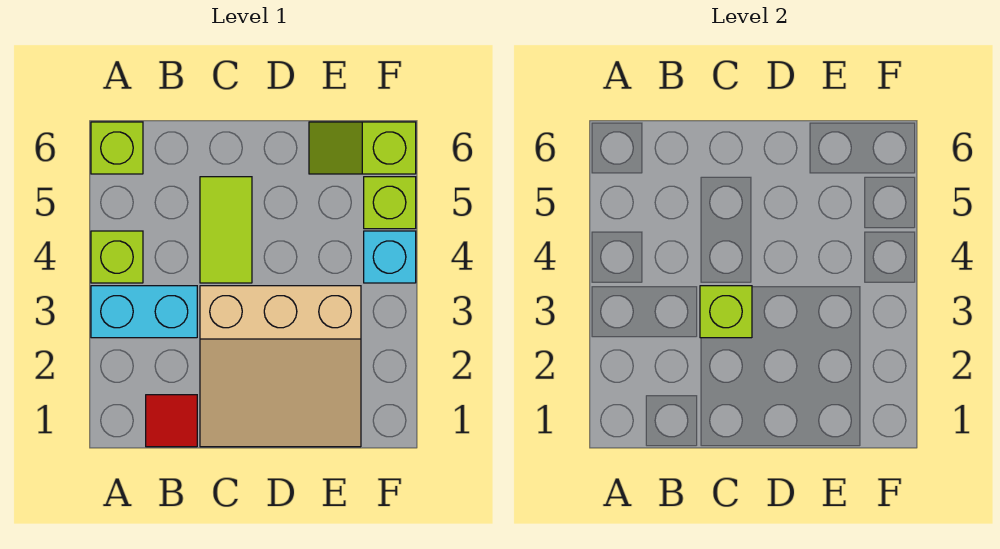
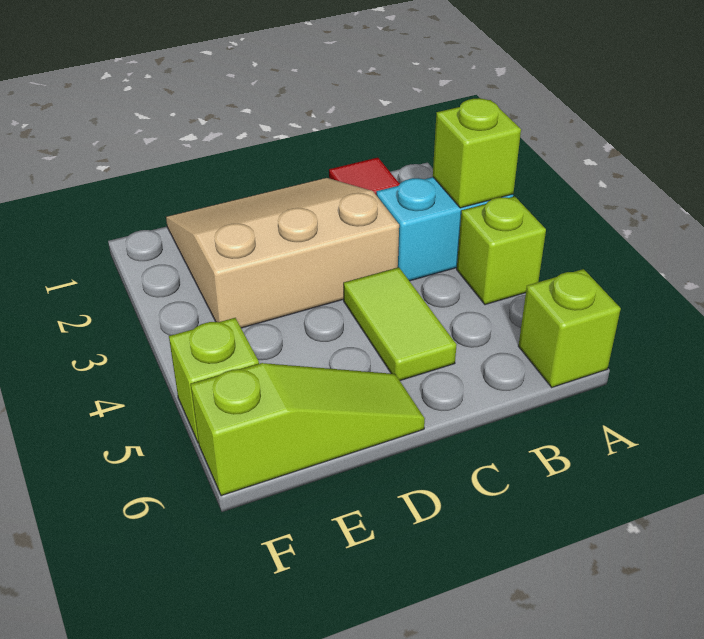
lime brick C3 level 2 -> lime brick A3 level 2
lime slope E6:F6 level 1 top F -> lime slope D6:F6 level 1 top F
cyan brick F4 level 1 -> none

